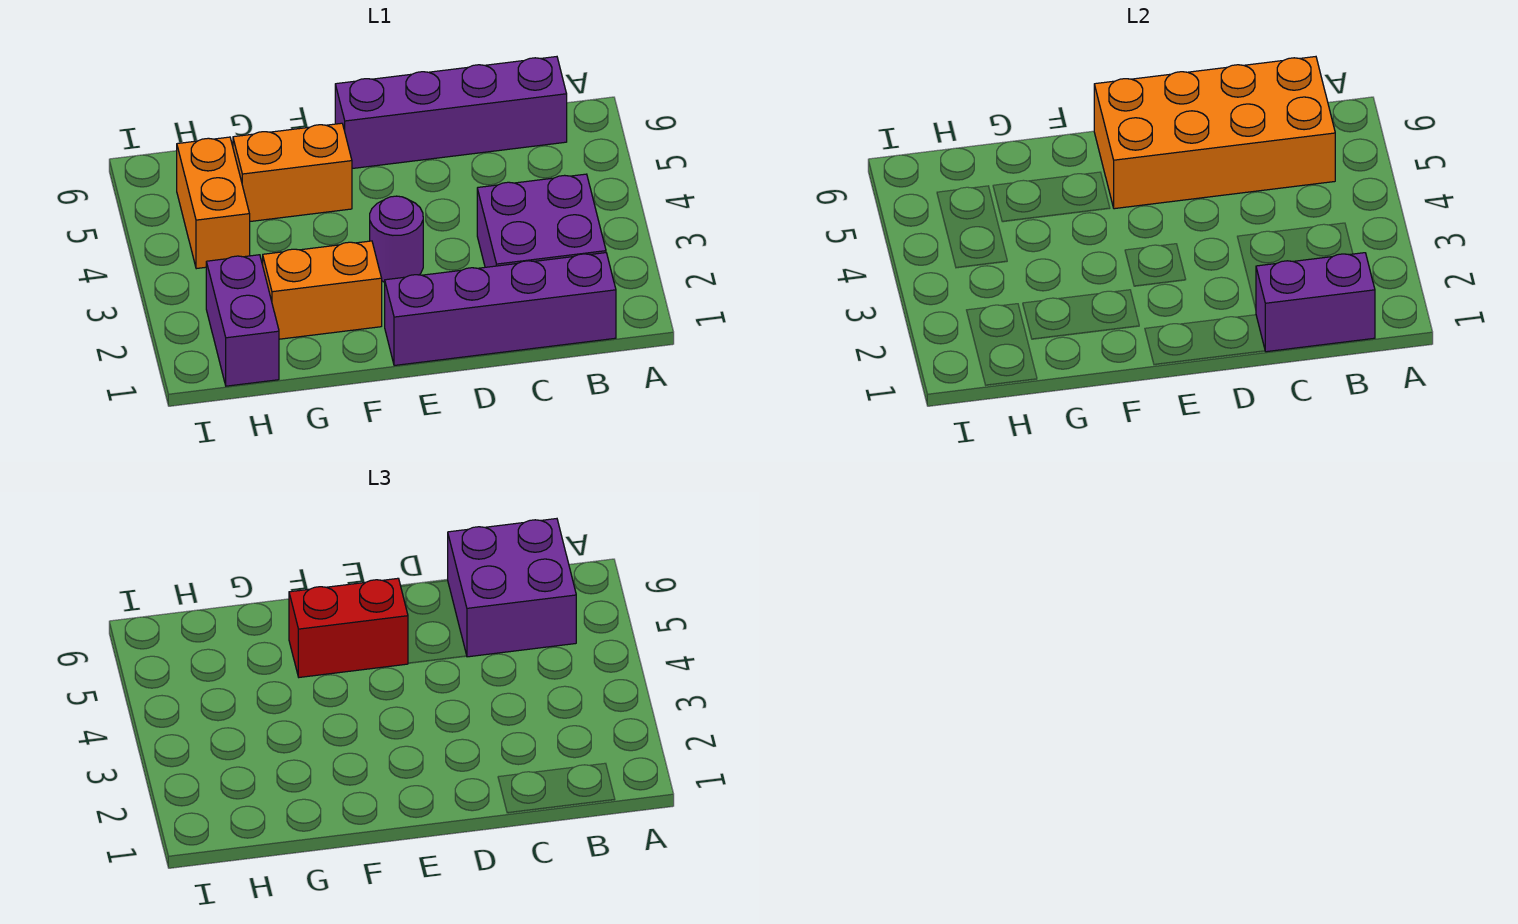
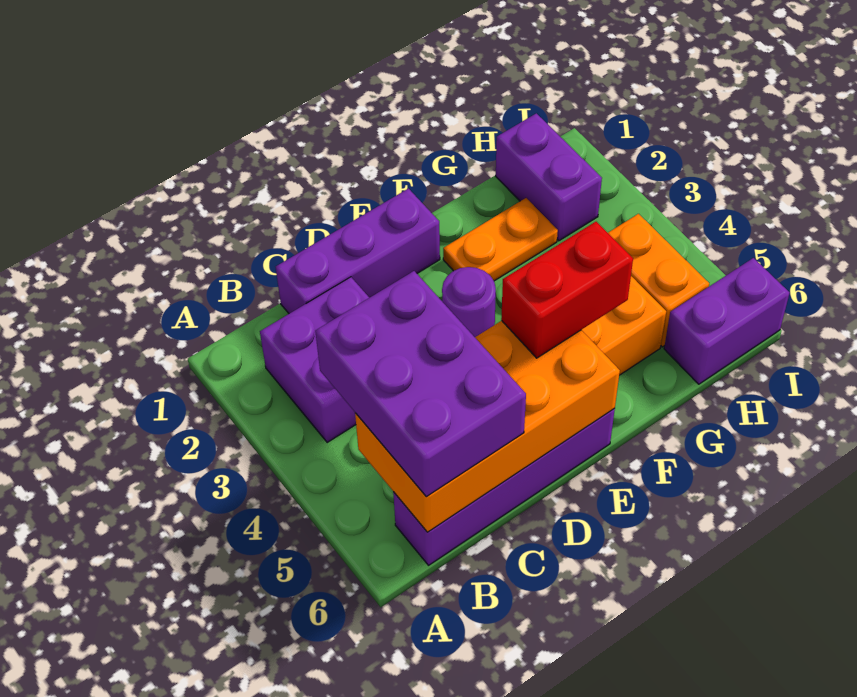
purple brick B1:E1 level 1 -> purple brick C1:E1 level 1
purple brick B1:C1 level 2 -> purple brick H6:I6 level 1
purple brick B5:C6 level 3 -> purple brick B4:C6 level 3
orange brick F2:G2 level 1 -> orange plate F2:G2 level 1

